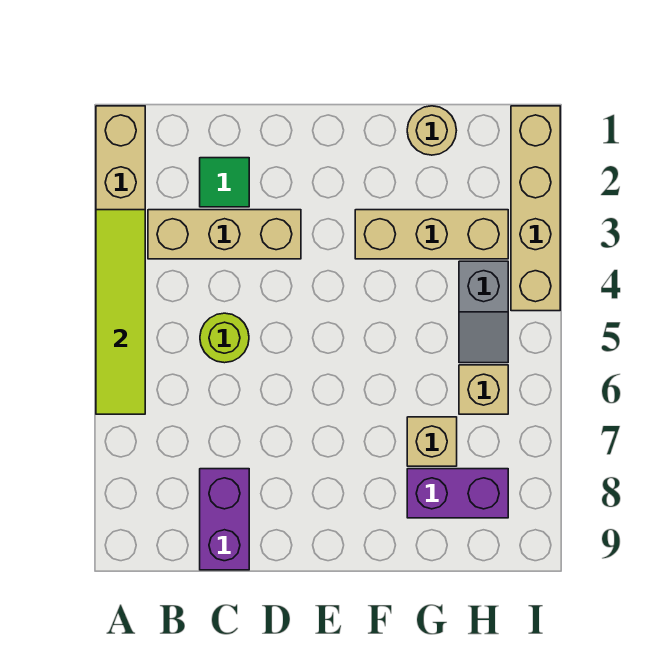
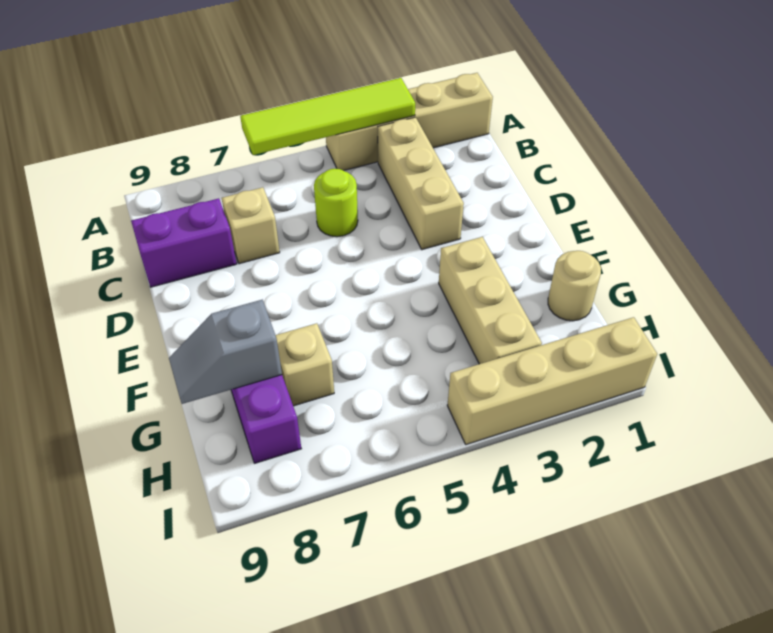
green tile C2 level 1 -> none
grey slope H4:H5 level 1 top 4 -> grey slope G8:G9 level 2 top 8
tan brick H6 level 1 -> tan brick C7 level 1

